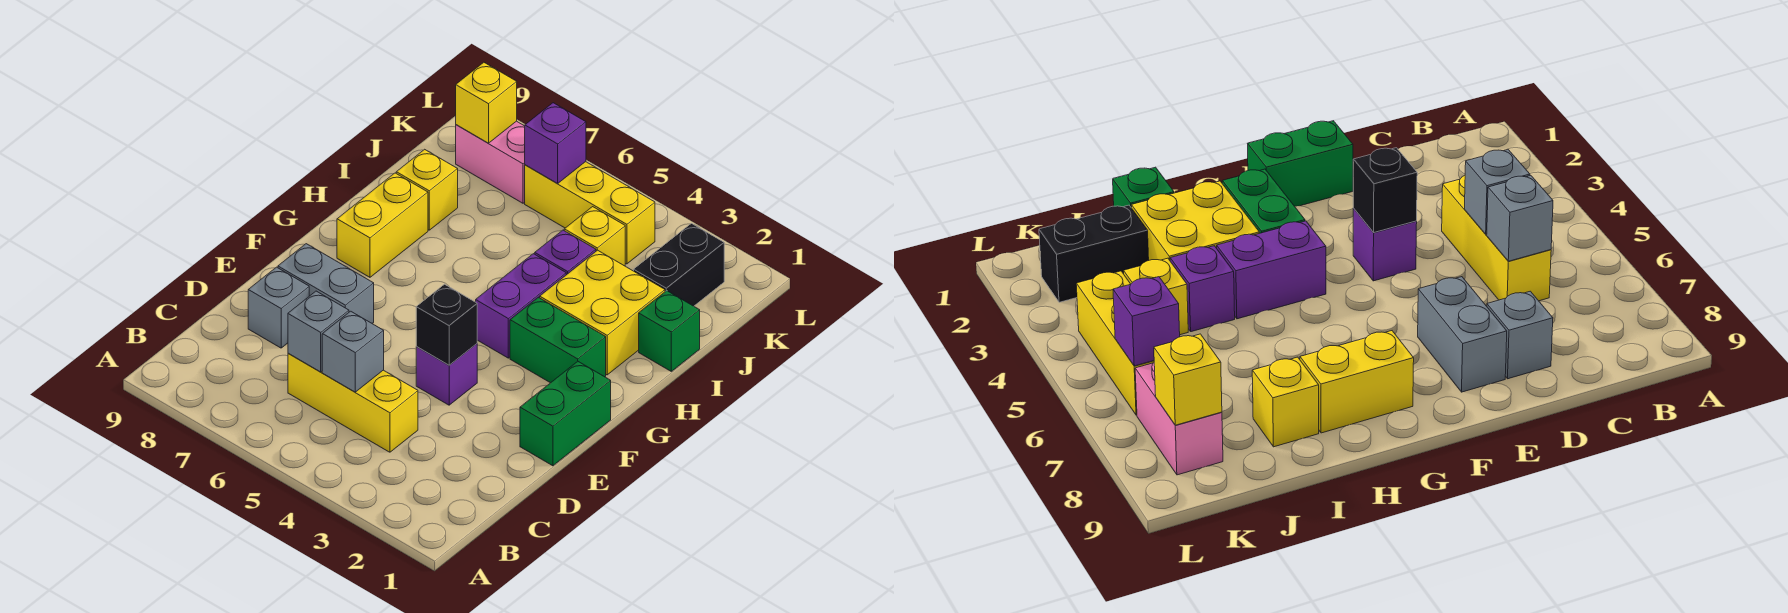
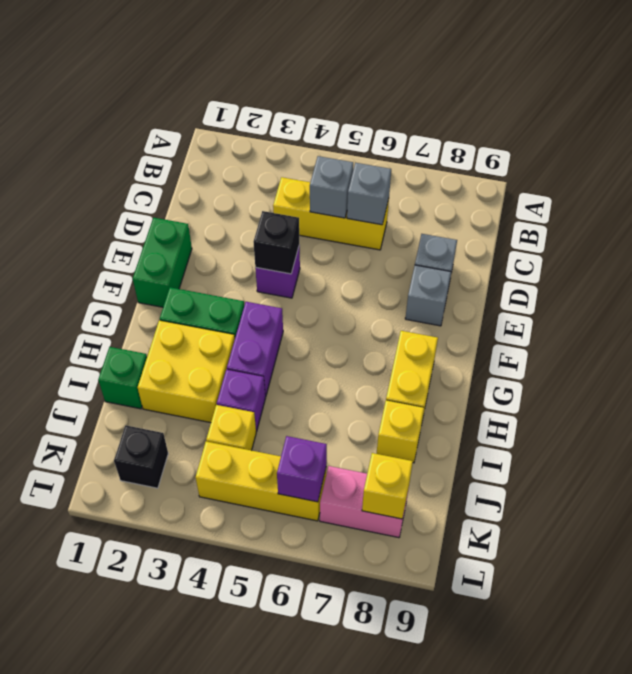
grey brick E7:E8 level 1 -> grey brick E8 level 1
black brick J2:K2 level 1 -> black brick K2 level 1

